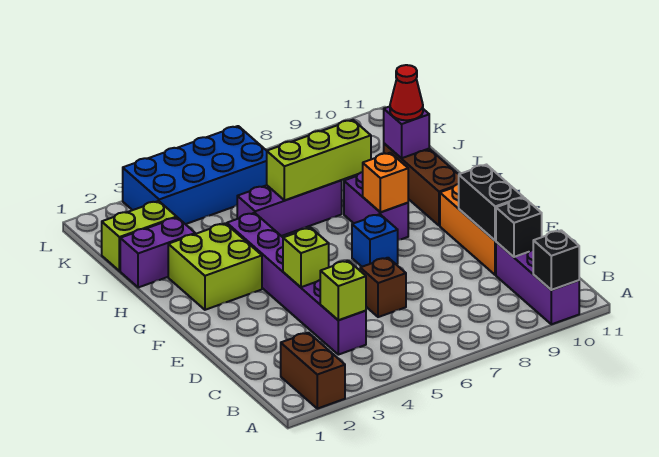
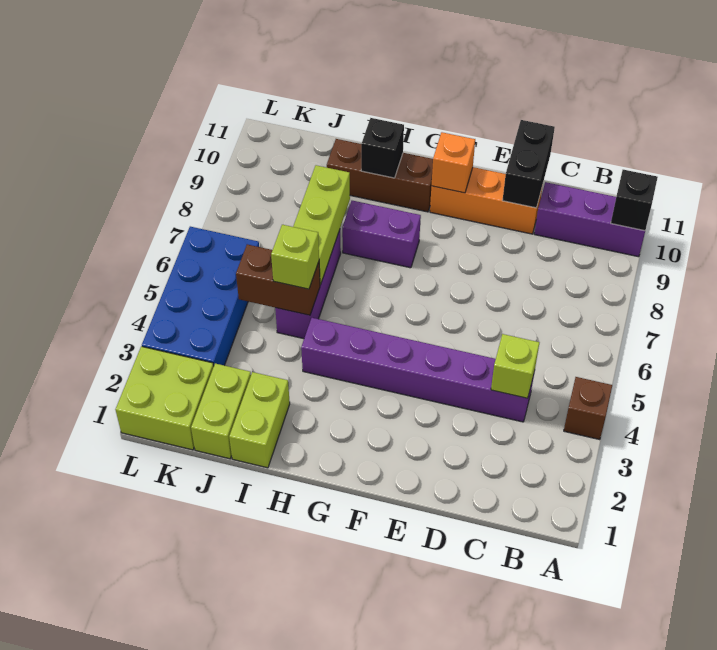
brown brick A2:B2 level 1 -> brown brick I5:J5 level 2
black brick C10 level 2 -> black brick H10 level 2
brown brick D6 level 1 -> brown brick A4 level 1
black brick D10:E10 level 2 -> black brick D10:D11 level 2
lime brick E4 level 2 -> lime brick I5 level 3
blue brick F7 level 1 -> none
lime brick G2:H3 level 1 -> lime brick K1:L2 level 1
orange brick G8 level 2 -> orange brick F10 level 2
purple brick I1:I2 level 1 -> lime brick I1:I2 level 1
purple brick I10 level 2 -> none
red cone I10 level 3 -> none

